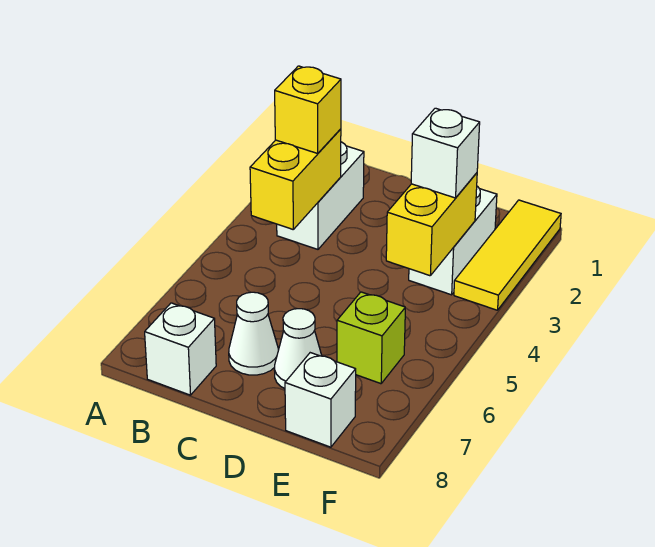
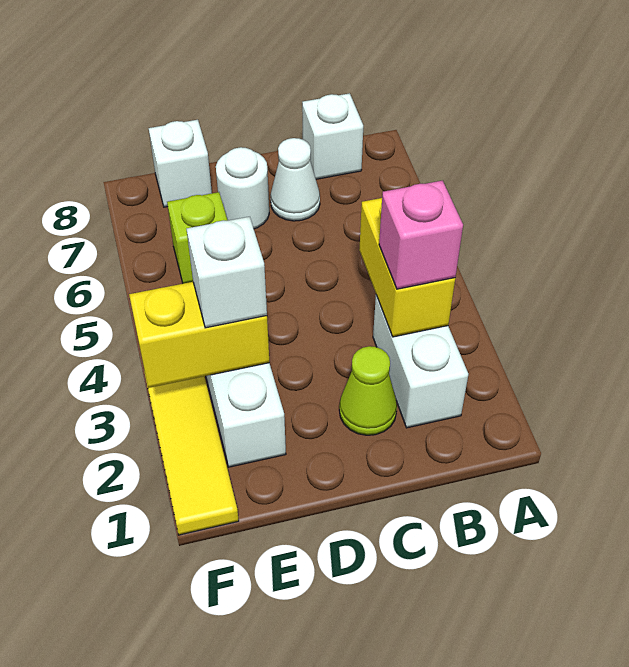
yellow brick B3 level 3 -> pink brick B3 level 3
none -> lime cone C2 level 1
white cone D7 level 1 -> white round brick D7 level 1
yellow brick E3:E4 level 2 -> yellow brick E3:F3 level 2

